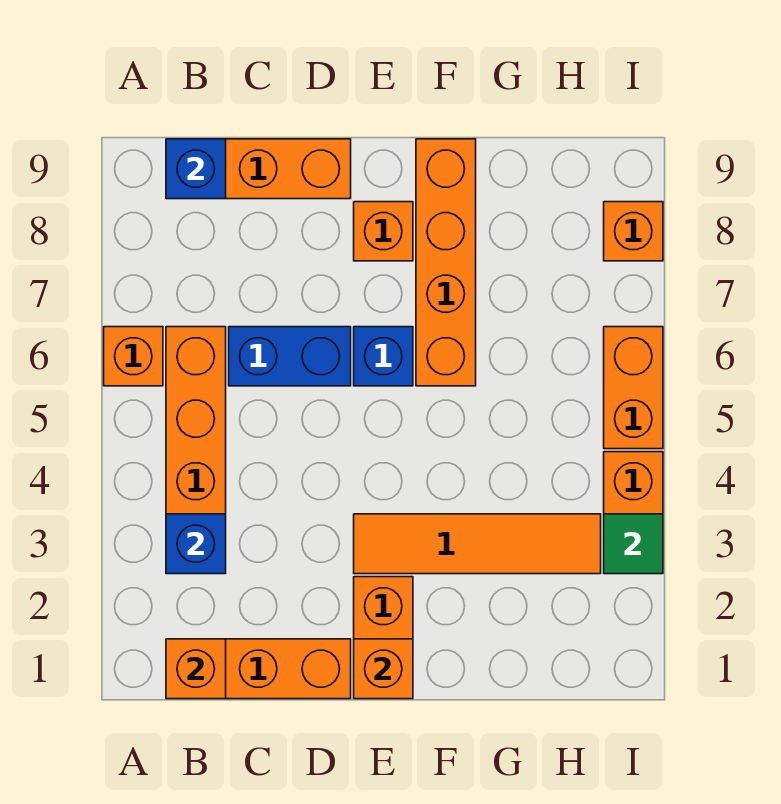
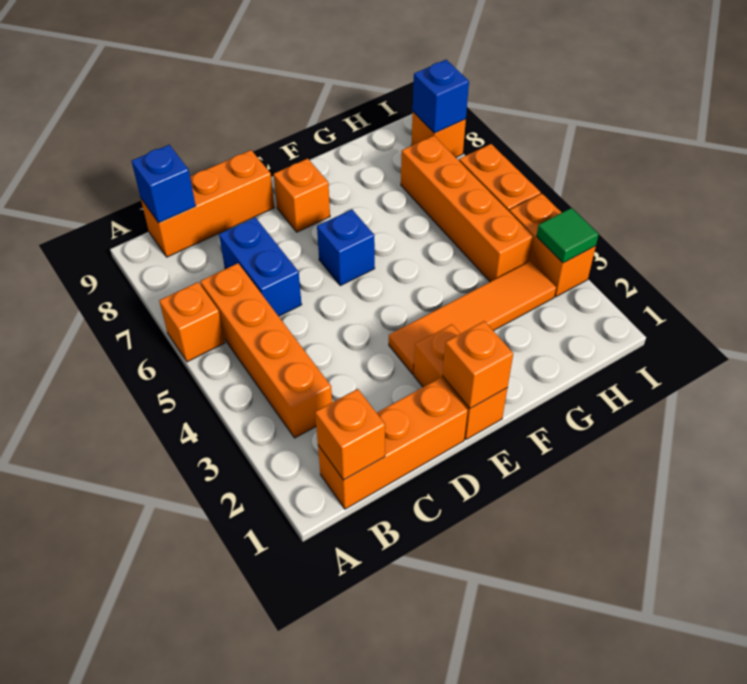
blue brick B3 level 2 -> blue brick I8 level 2
blue brick C6:D6 level 1 -> blue brick C6:C7 level 1
orange brick F6:F9 level 1 -> orange brick H4:H7 level 1

